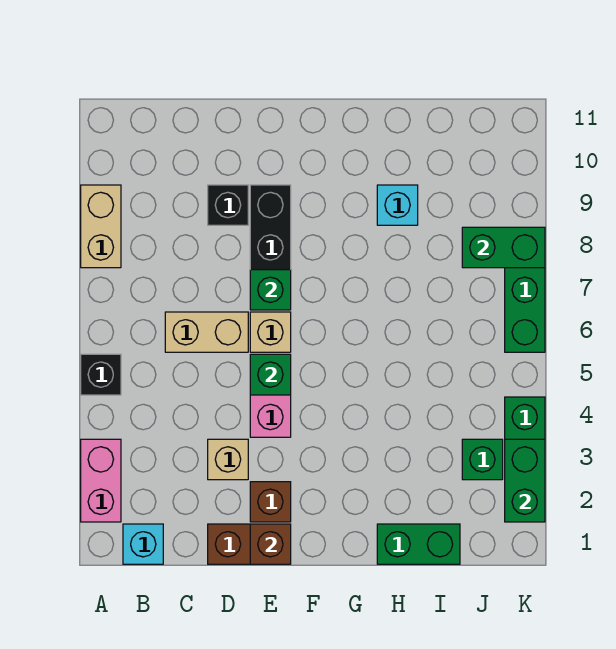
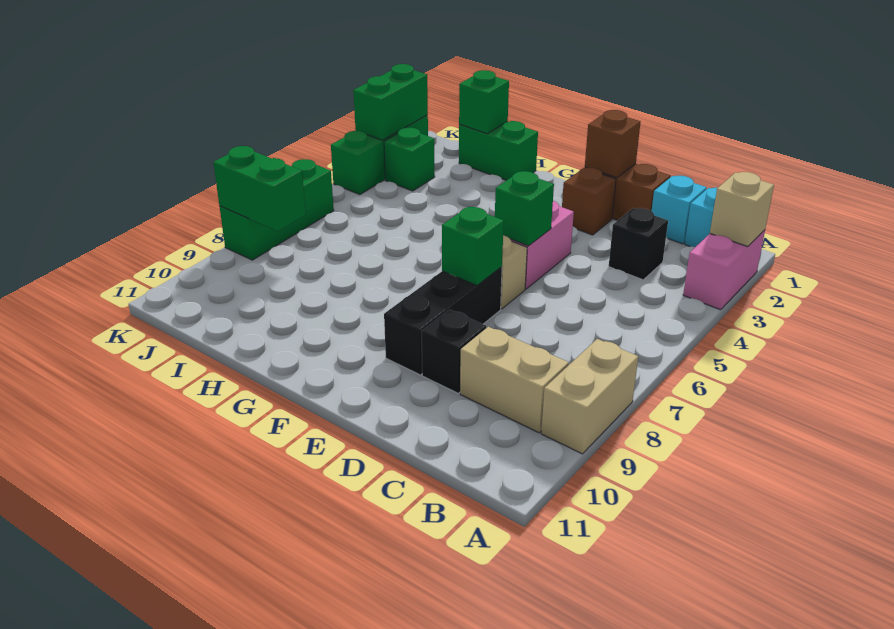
black brick A5 level 1 -> black brick C3 level 1
tan brick C6:D6 level 1 -> tan brick B9:C9 level 1
tan brick D3 level 1 -> tan brick A2 level 2
cyan brick H9 level 1 -> cyan brick C1 level 1
none -> green brick I1 level 2

